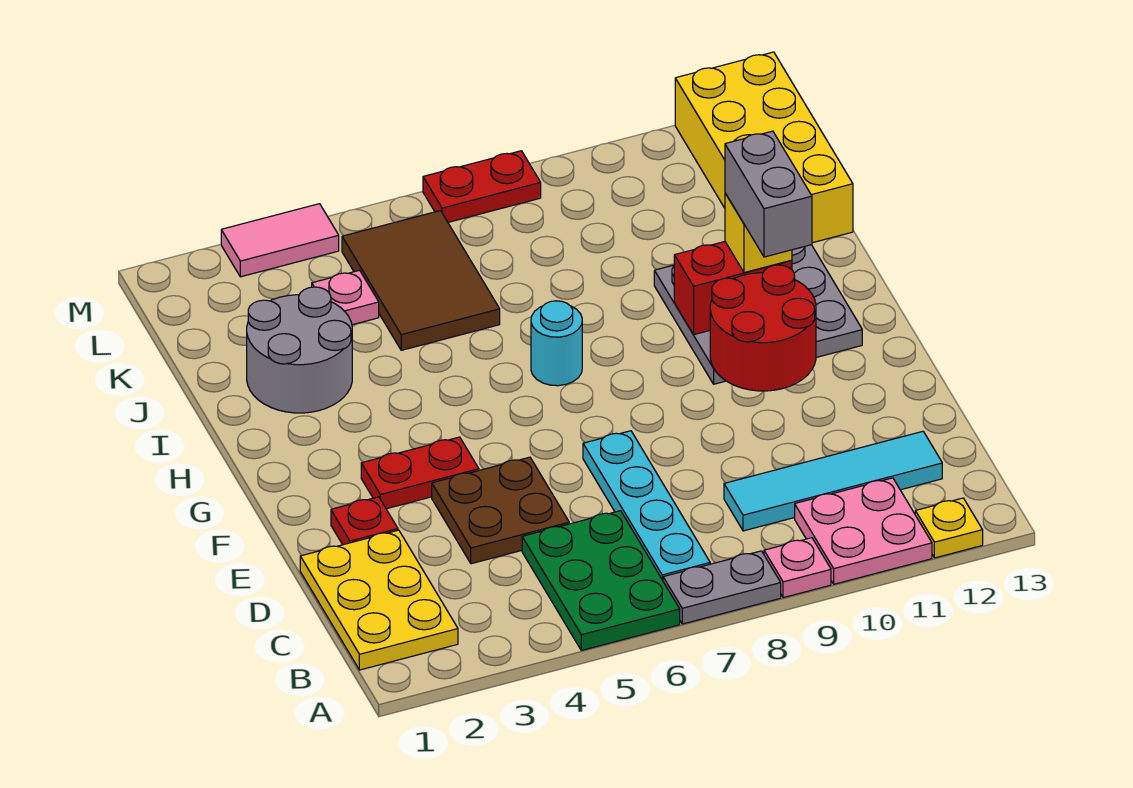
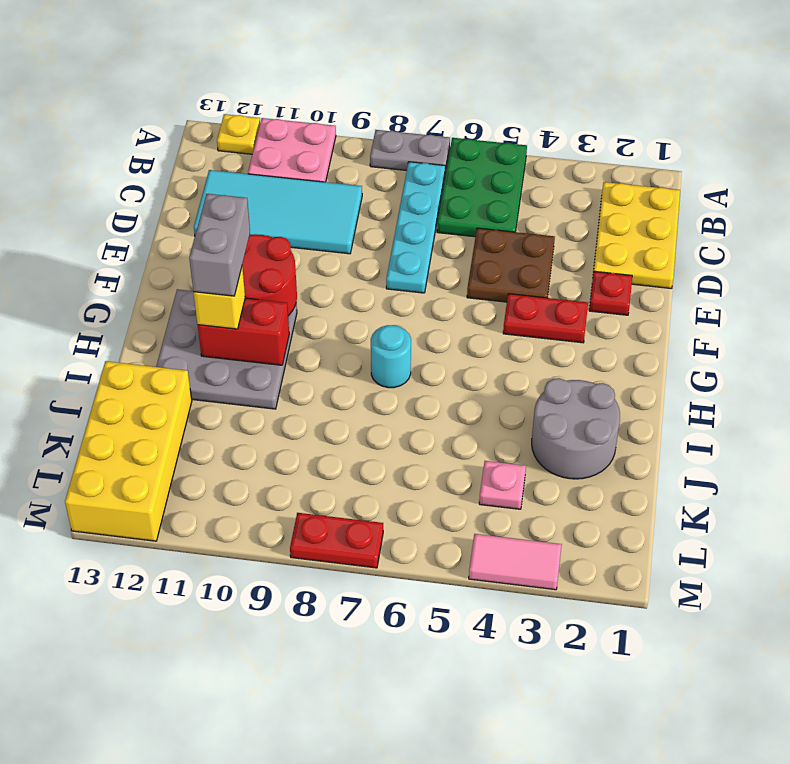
pink plate A9 level 1 -> none
cyan tile C9:C12 level 1 -> cyan tile C9:D12 level 1
brown tile J5:L6 level 1 -> none

